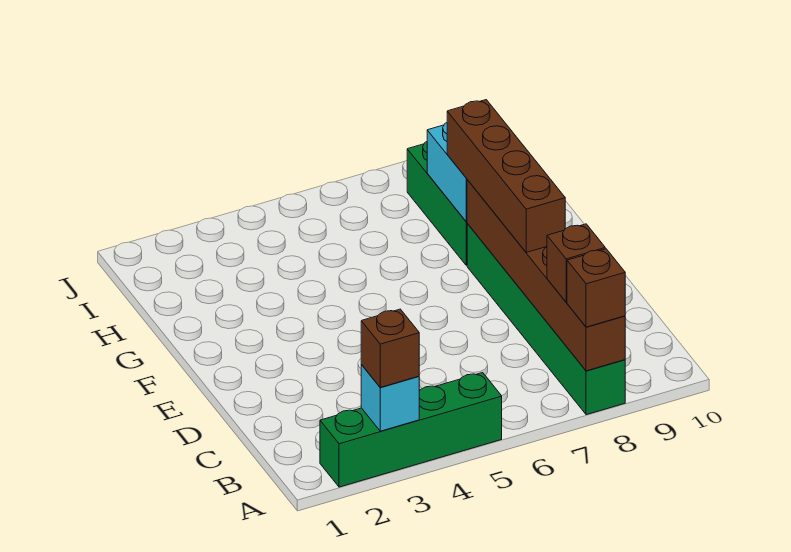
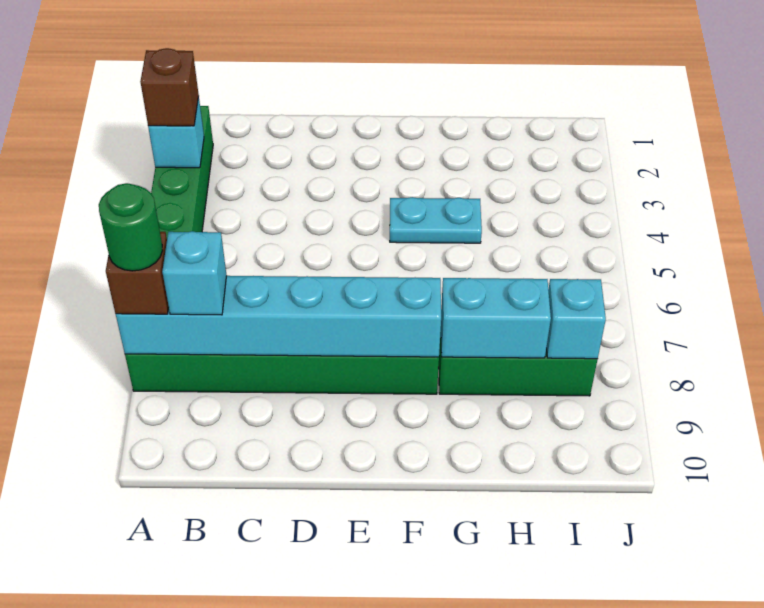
brown brick A8:F8 level 2 -> cyan brick A8:F8 level 2
none -> green round brick A8 level 4
brown brick B8 level 3 -> cyan brick B8 level 3
brown brick D8:G8 level 3 -> none
none -> cyan plate F4:G4 level 1
none -> cyan brick I8 level 2

